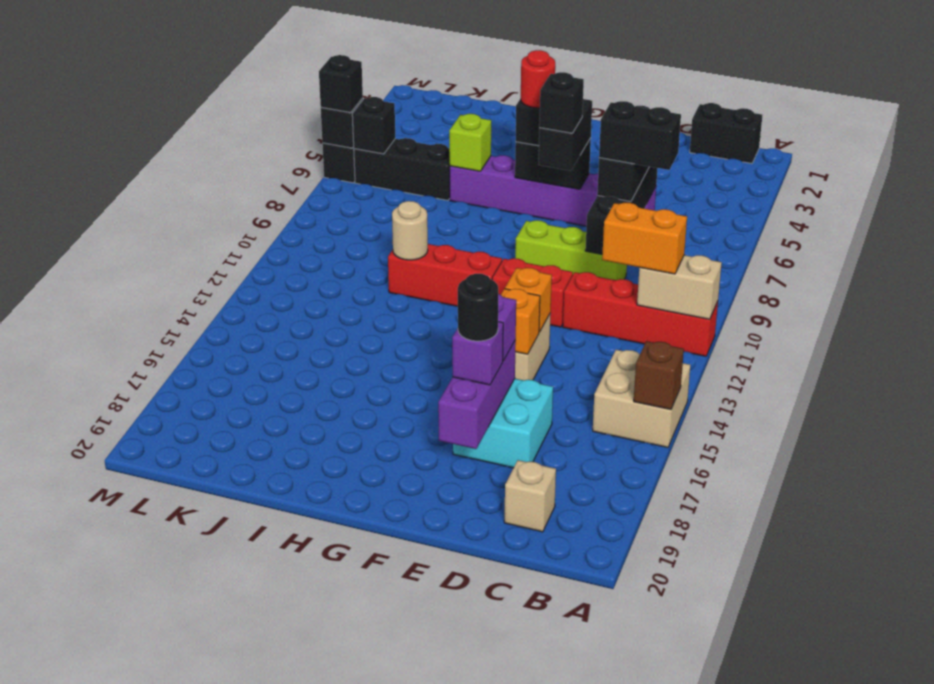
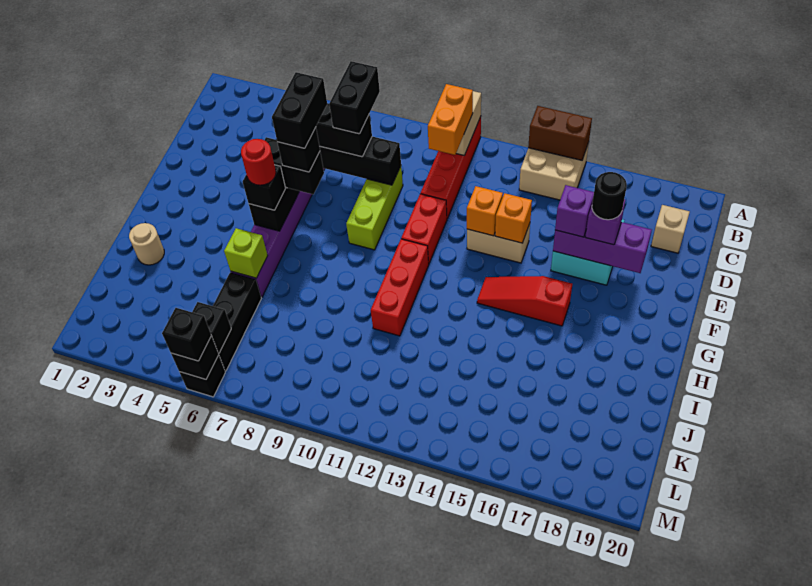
brown brick A15 level 2 -> brown brick A14:A15 level 2
black brick B1:C1 level 1 -> black brick E7:F7 level 5
none -> red slope G14:G16 level 1 top 16
tan round brick I11 level 2 -> tan round brick I2 level 1

